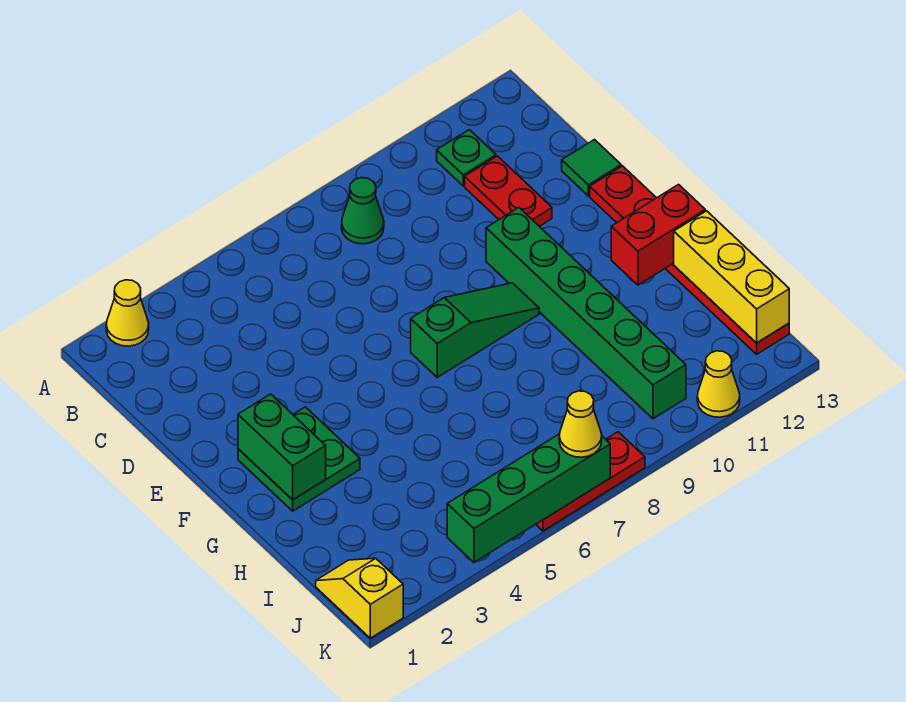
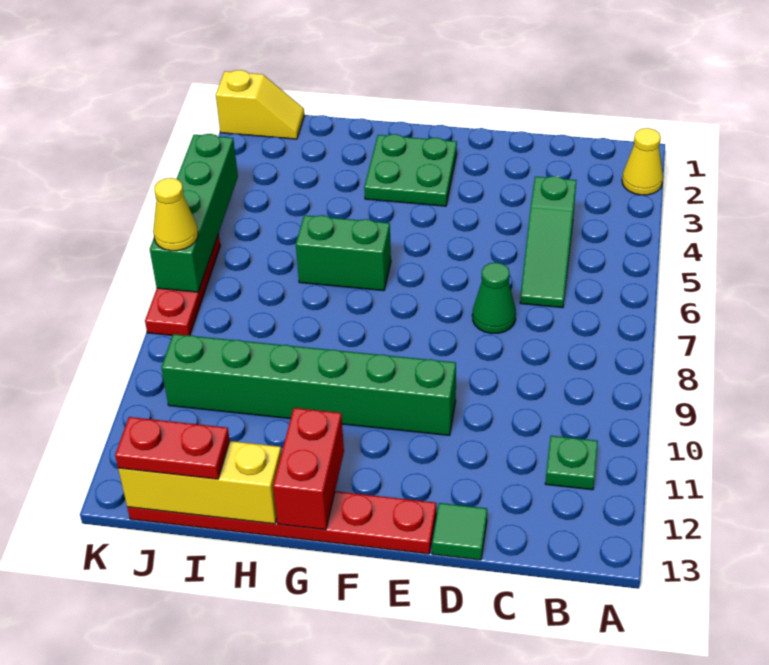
green cone B8 level 1 -> green cone D7 level 1
red plate C11:D11 level 1 -> red plate I13:J13 level 3
green brick F2:G2 level 2 -> green brick G6:H6 level 1
green slope F7:F9 level 1 top 7 -> green slope C4:C6 level 1 top 4
yellow cone K11 level 1 -> none

